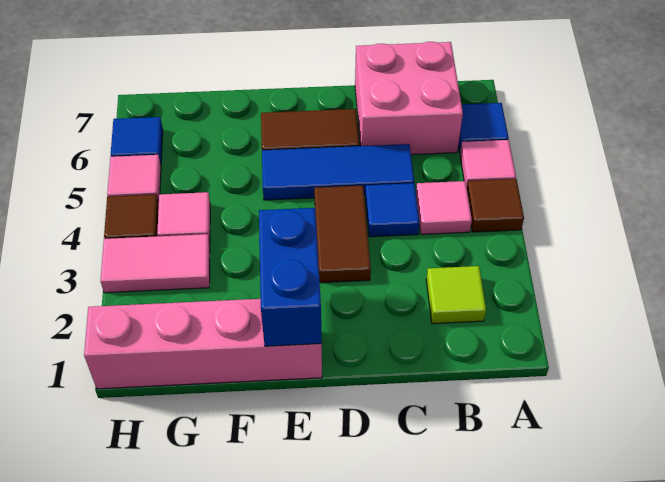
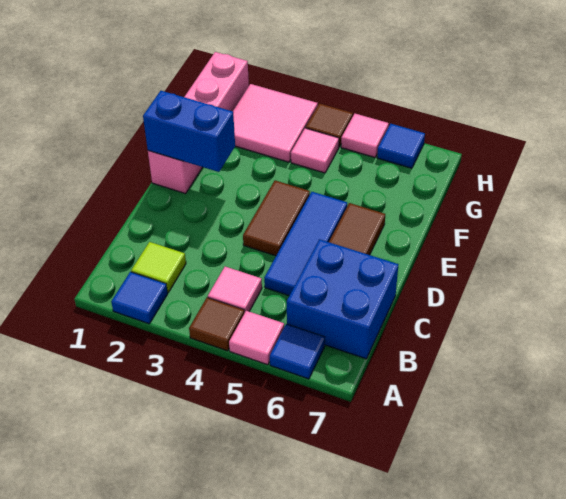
pink brick B6:C7 level 1 -> blue brick B6:C7 level 1
blue tile C4 level 1 -> blue tile A2 level 1
brown tile D3:D4 level 1 -> brown tile D4:E4 level 1
pink tile G3:H3 level 1 -> pink tile G2:H3 level 1

